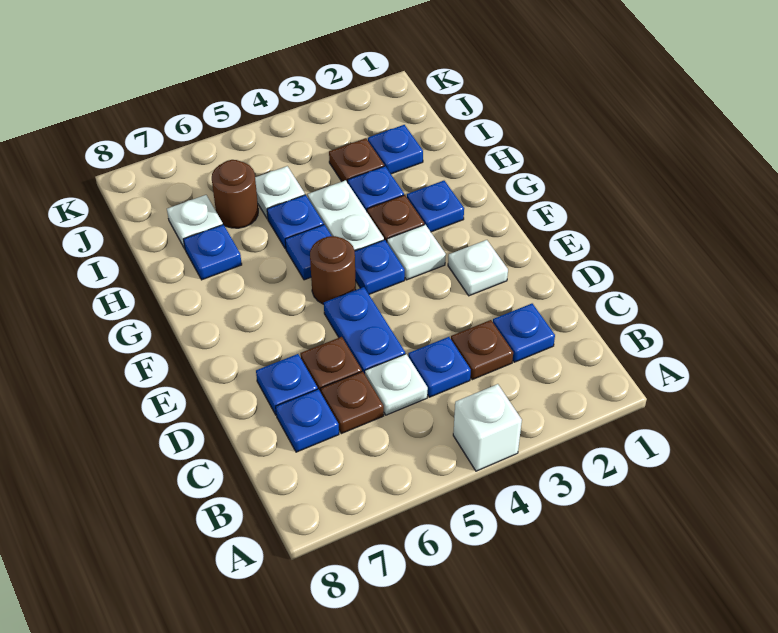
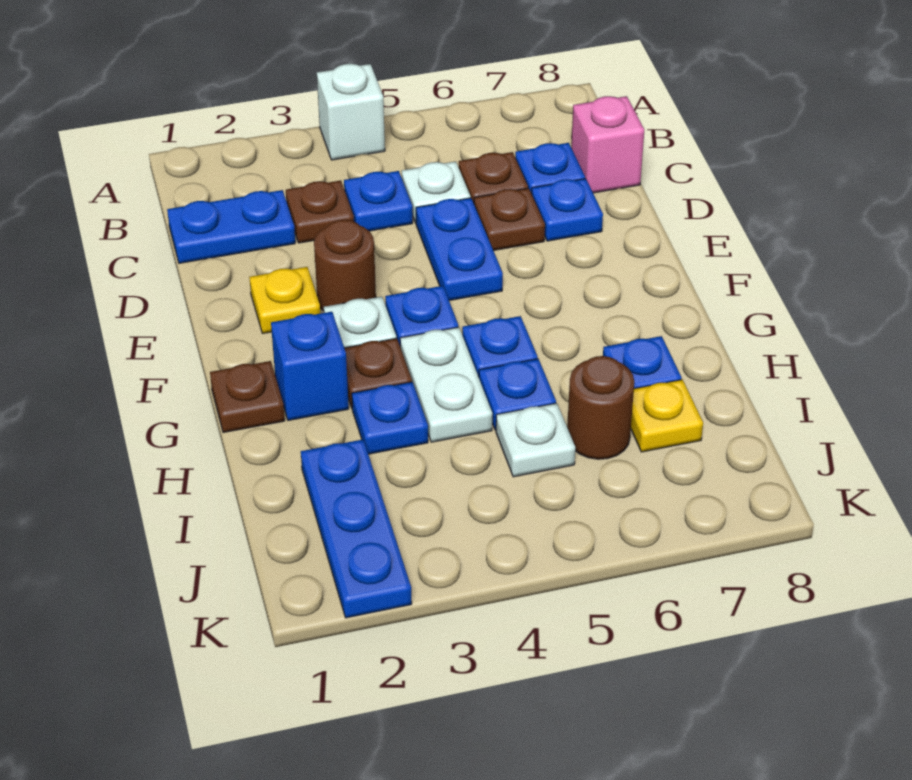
blue plate C2 level 1 -> blue plate C1:C2 level 1
none -> pink brick C8 level 1
white plate E2 level 1 -> yellow plate E2 level 1
brown round brick F5 level 1 -> brown round brick E3 level 1
blue plate G2 level 1 -> blue brick G2 level 1
blue plate I2 level 1 -> blue plate I2:K2 level 1
brown plate I3 level 1 -> brown plate G1 level 1
white plate I7 level 1 -> yellow plate I7 level 1

